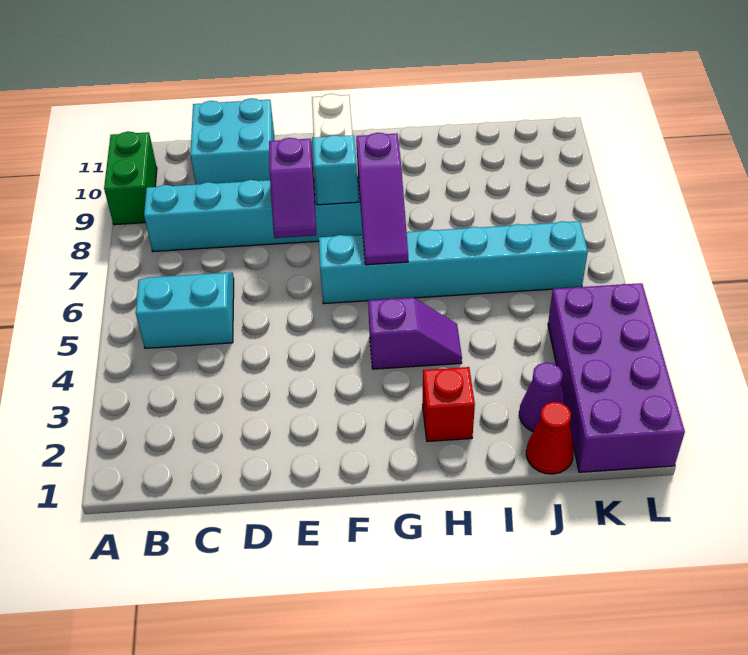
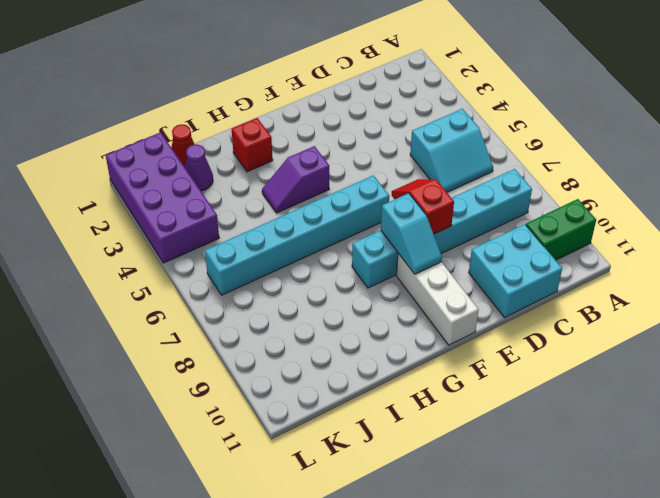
green brick A9:A10 level 1 -> green brick A10:B10 level 1
purple slope E7:E8 level 2 top 8 -> red slope E7:E8 level 2 top 8
purple slope G6:G8 level 2 top 8 -> none

